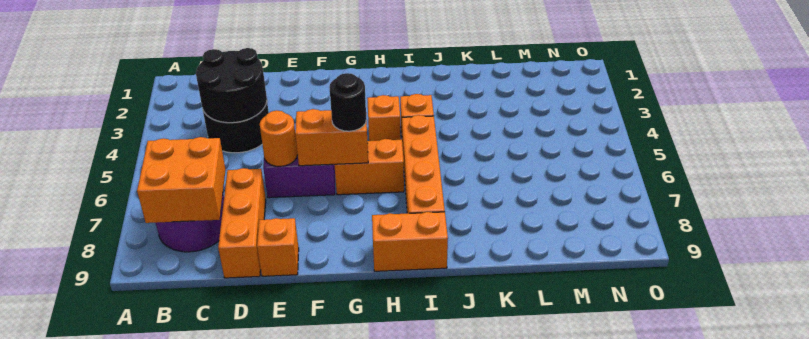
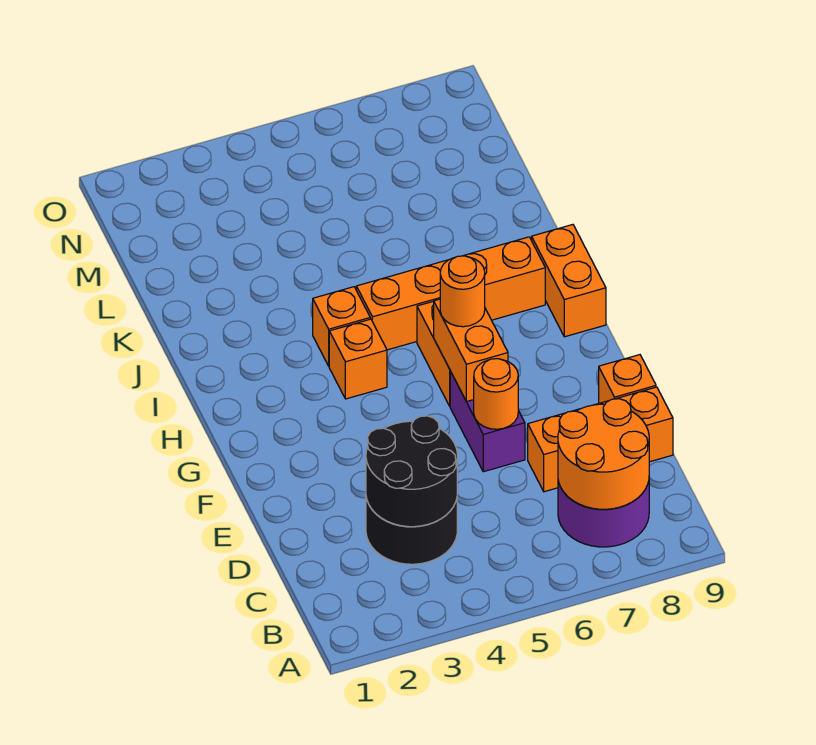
orange brick B7:C8 level 2 -> orange round brick B7:C8 level 2
black round brick G6 level 3 -> orange round brick G6 level 3

